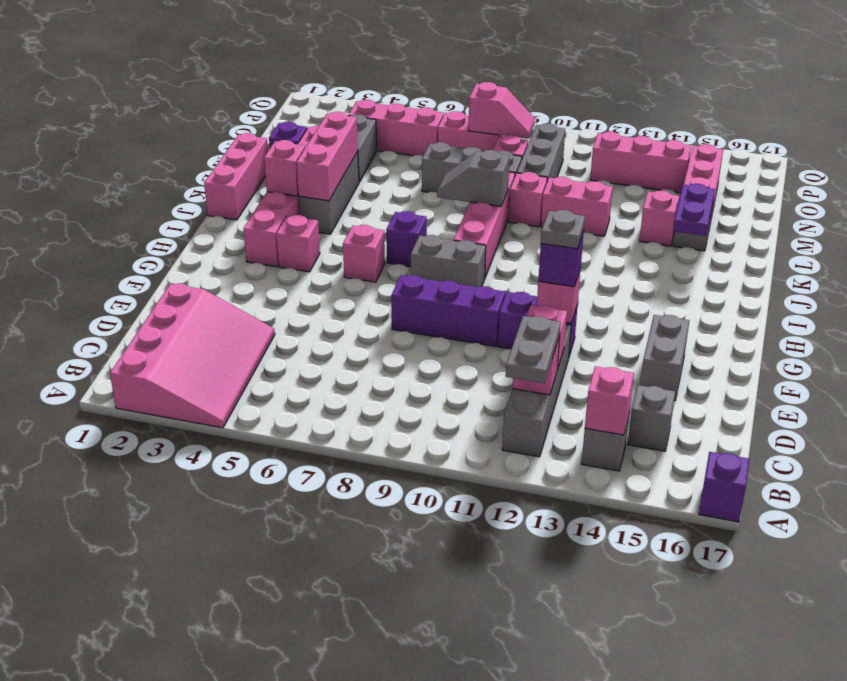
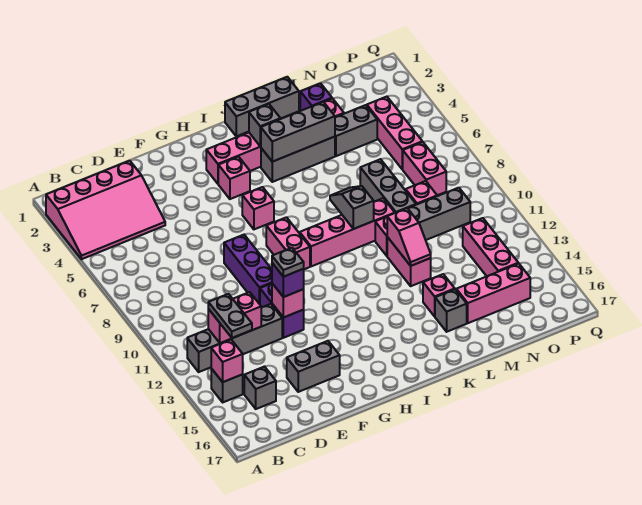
purple brick A17 level 1 -> none
grey plate B12:C12 level 3 -> grey plate C12:C13 level 3
grey brick H8:H9 level 1 -> pink brick H8:H9 level 1
purple brick I7 level 1 -> none
pink brick J1:L1 level 1 -> grey brick J1:L1 level 1
pink brick J3 level 2 -> grey brick J3 level 2
pink brick J4:L4 level 2 -> grey brick J4:L4 level 2
purple plate K15:L15 level 2 -> none
pink slope O8:O9 level 2 top 8 -> pink slope L11:L12 level 2 top 11

